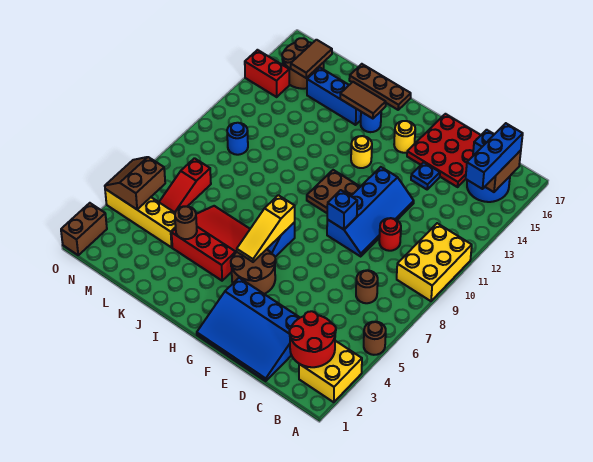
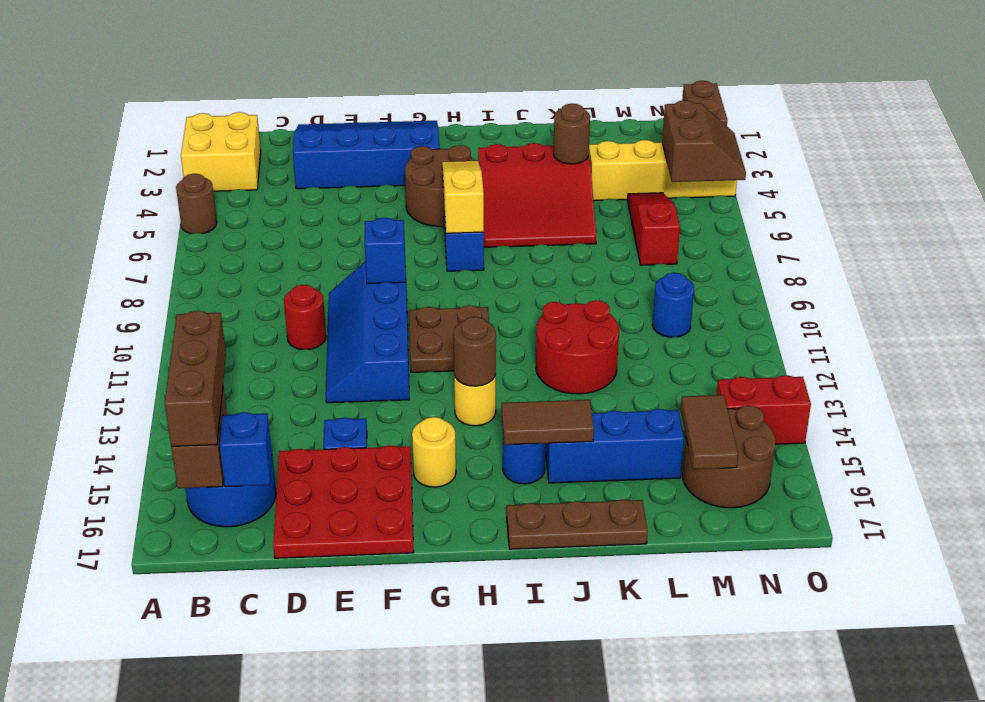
yellow brick A9:B11 level 1 -> none
red round brick B2:C3 level 2 -> red round brick J11:K12 level 1
blue brick B14:B16 level 3 -> brown brick B14:B16 level 3
brown round brick C7 level 1 -> brown round brick H13 level 2

